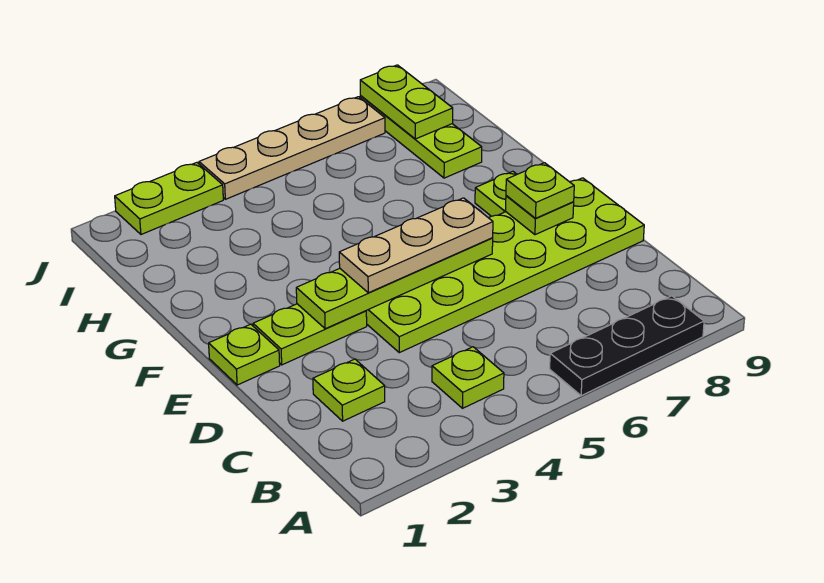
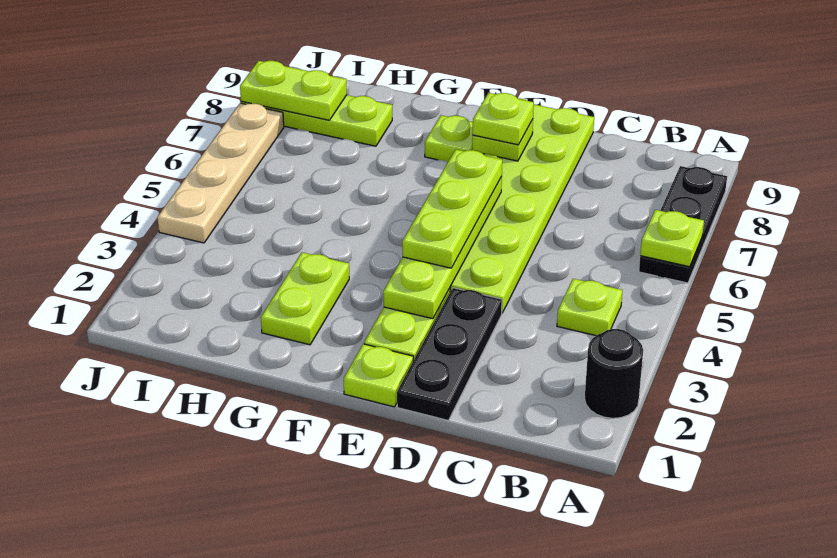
none -> black round brick A2 level 1
lime plate C2 level 1 -> lime plate A6 level 2
none -> black plate D1:D3 level 1
tan plate E4:E6 level 3 -> lime plate E4:E6 level 3
lime plate J2:J3 level 1 -> lime plate G2:G3 level 1

